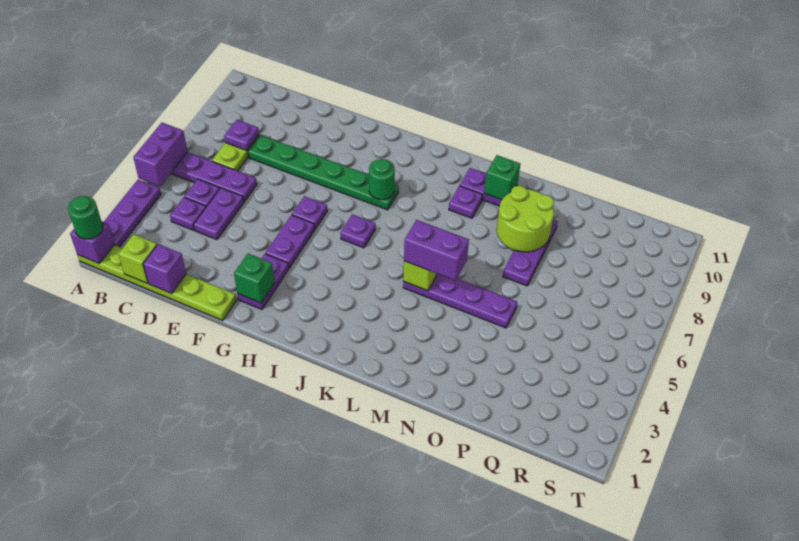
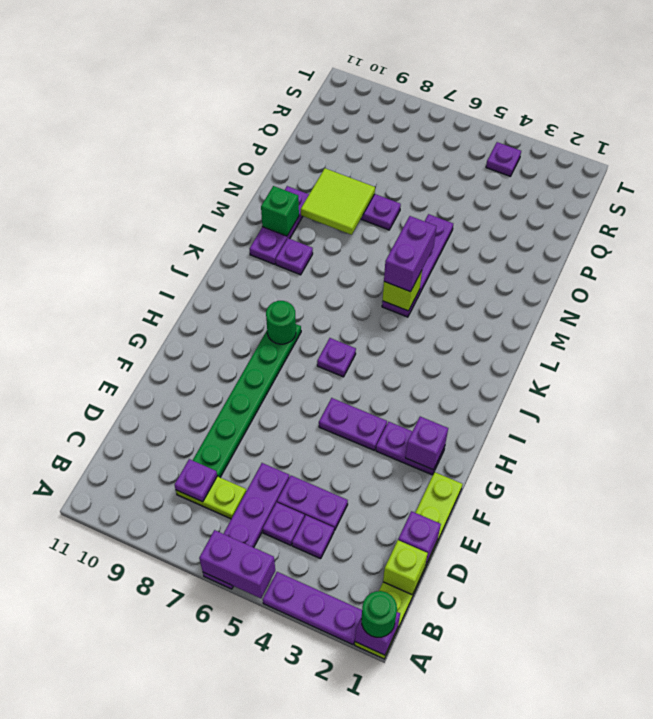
green brick G2 level 2 -> purple brick G2 level 2
purple plate G6 level 1 -> purple plate S4 level 1
lime round brick N8:O9 level 2 -> lime tile N8:O9 level 2

